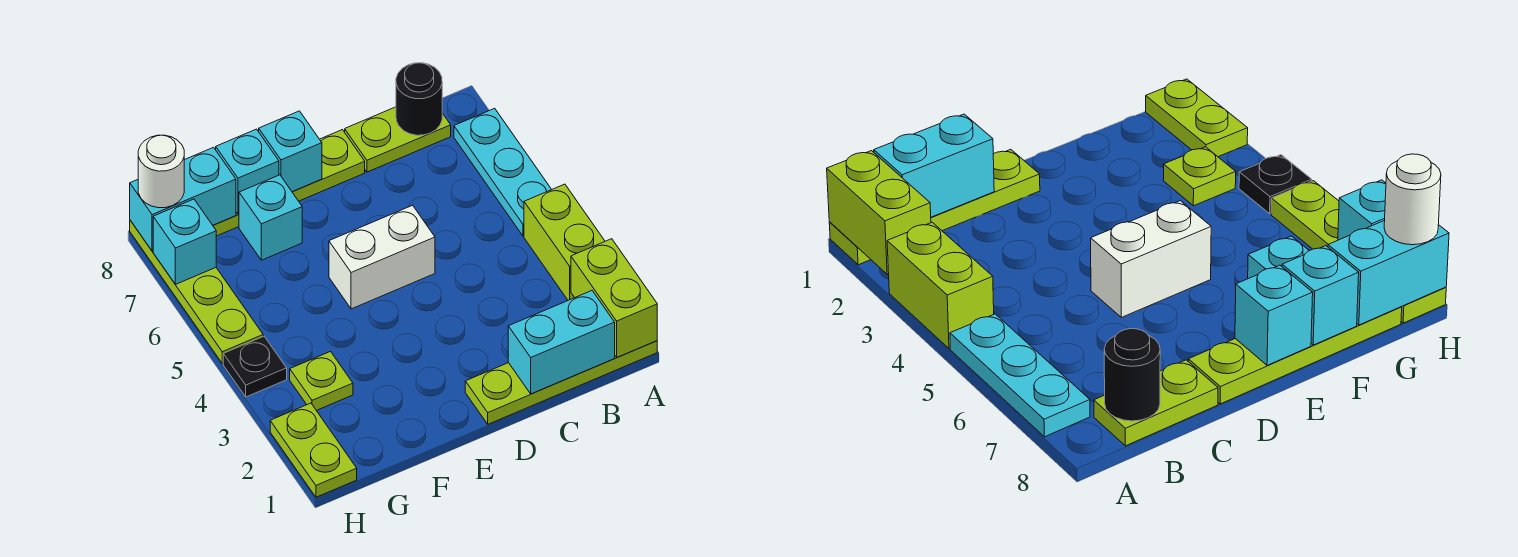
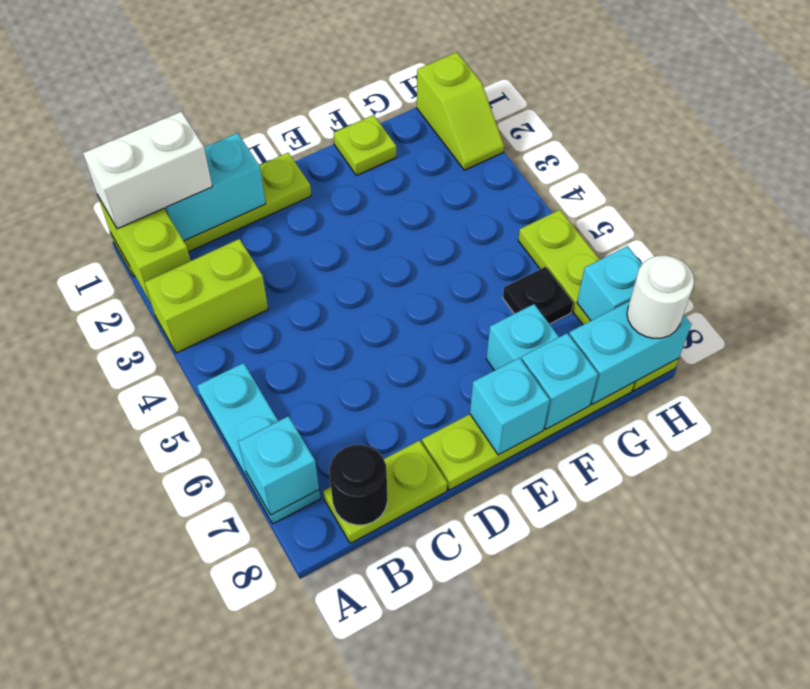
lime brick A3:A4 level 1 -> lime brick A3:B3 level 1
none -> cyan brick A7 level 2
white brick D5:E5 level 1 -> white brick A1:B1 level 3
lime plate G3 level 1 -> lime plate F1 level 1
lime plate H1:H2 level 1 -> lime slope H1:H2 level 1 top 1
black plate H4 level 1 -> black plate G6 level 1

